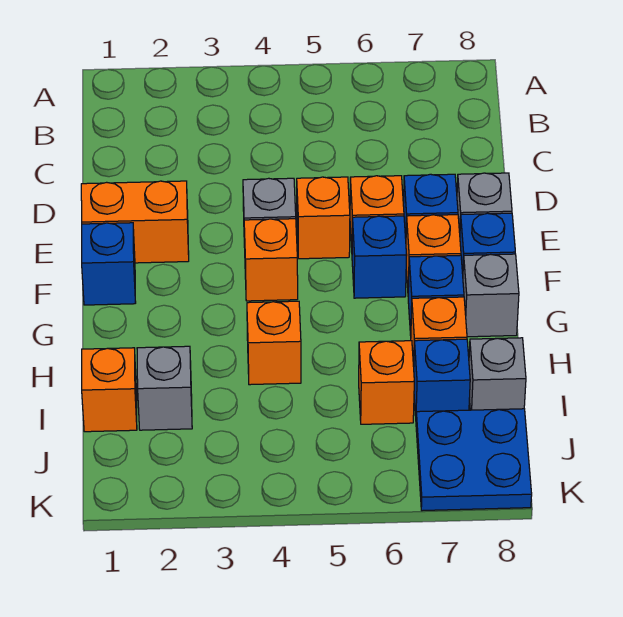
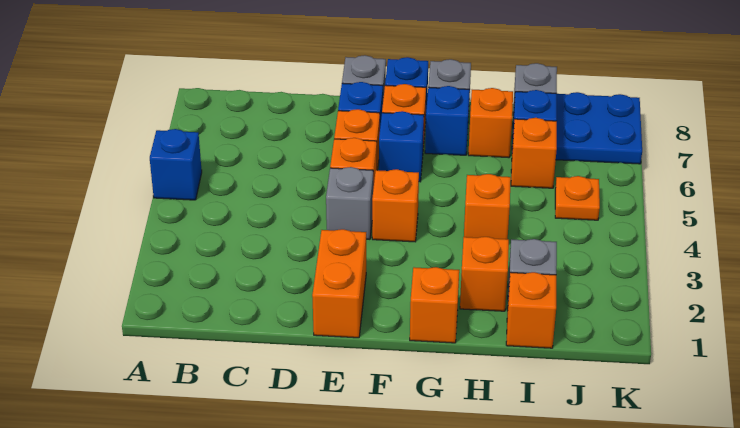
blue brick F1 level 1 -> blue brick A5 level 1
none -> orange brick G1 level 1
none -> orange brick H2 level 1
none -> orange plate J5 level 1

